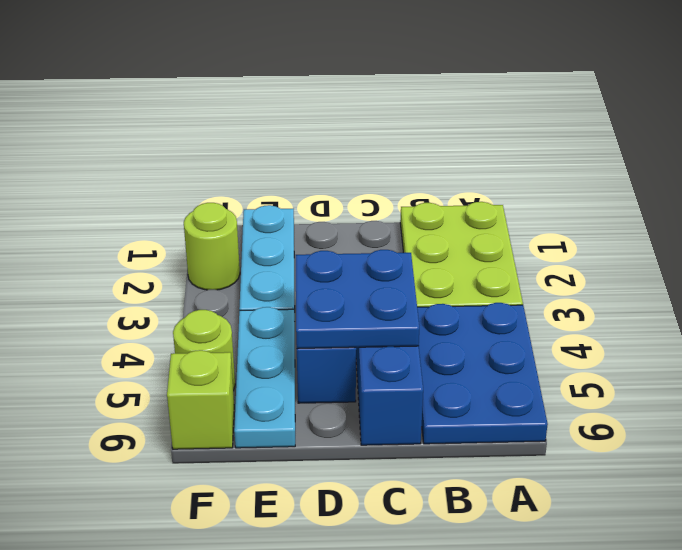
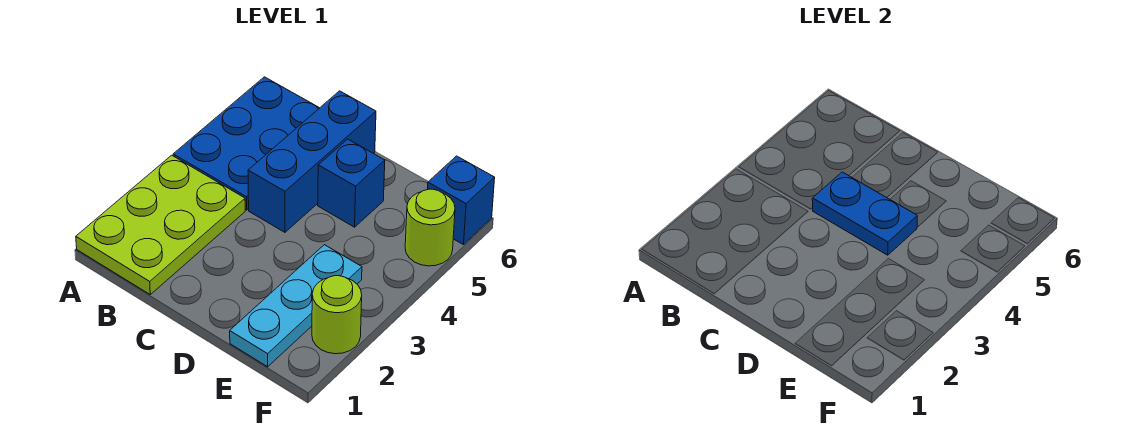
blue plate C4:D5 level 2 -> blue plate C4:D4 level 2
cyan plate E4:E6 level 1 -> none
lime brick F6 level 1 -> blue brick F6 level 1

